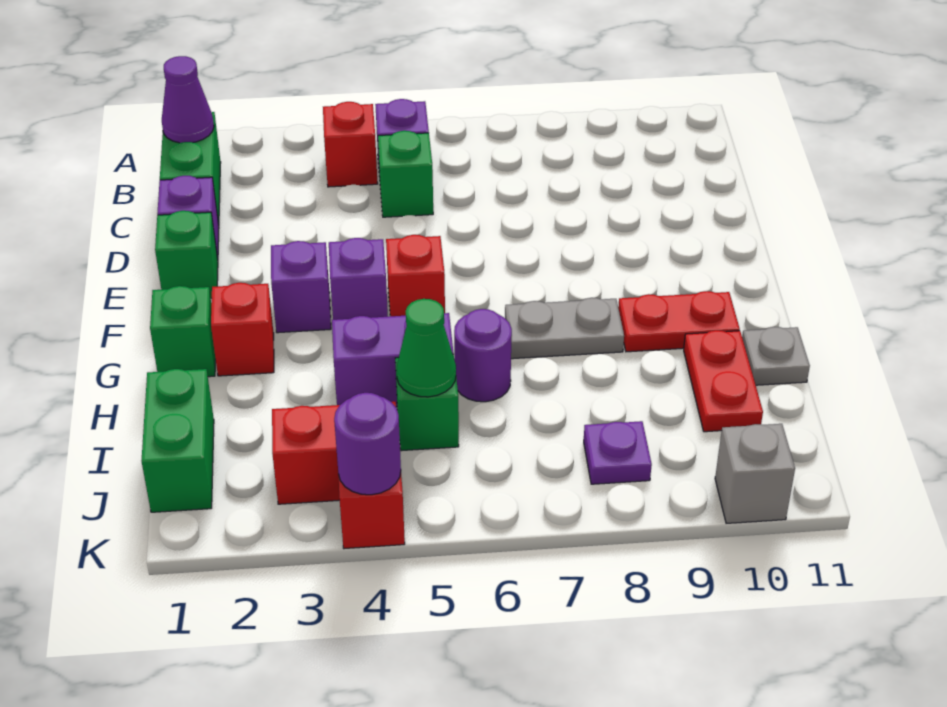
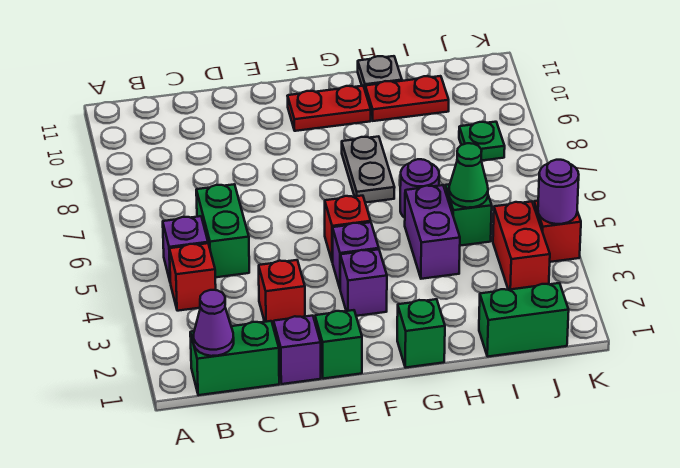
green brick C5 level 1 -> green brick C5:C6 level 1
red brick G2 level 1 -> red brick D3 level 1
red plate G9:G10 level 1 -> red plate F10:G10 level 1
purple plate J8 level 1 -> green plate J8 level 1
grey brick K10 level 1 -> none

